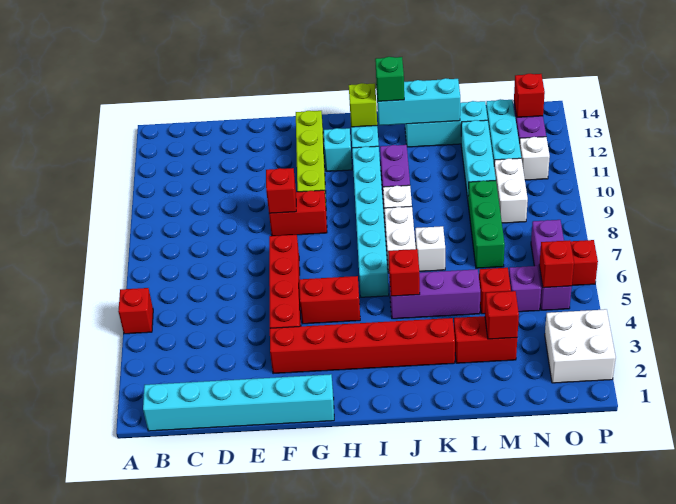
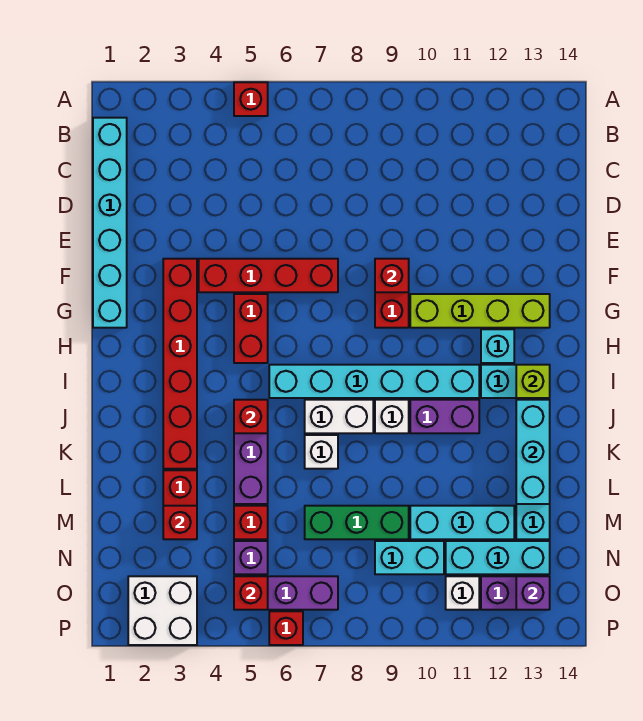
green brick J13 level 3 -> none
white brick N9:N10 level 1 -> cyan brick N9:N10 level 1
red brick O13 level 2 -> purple brick O13 level 2

